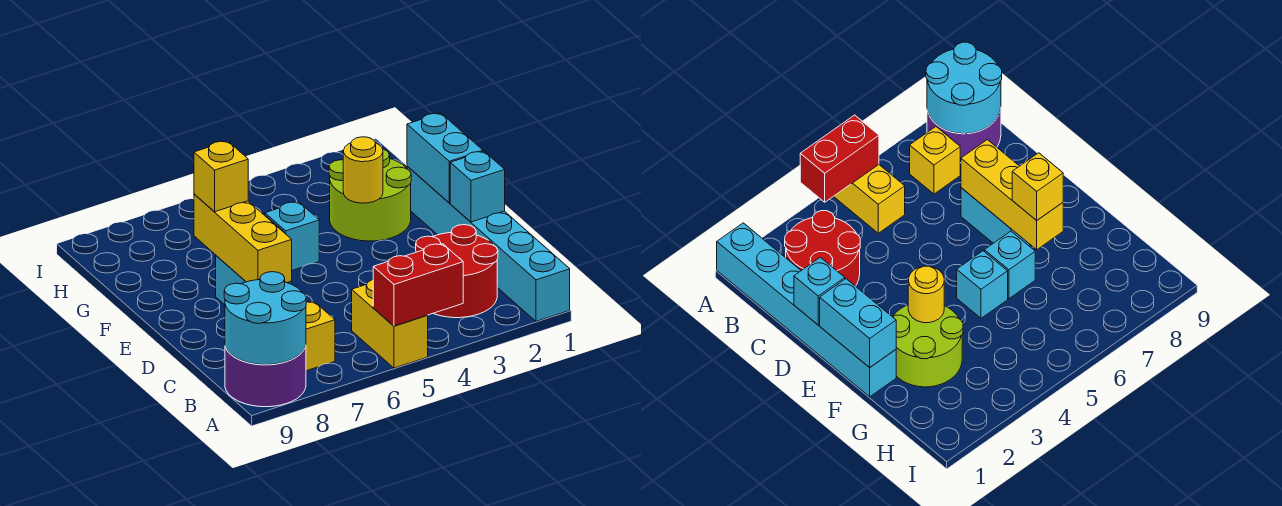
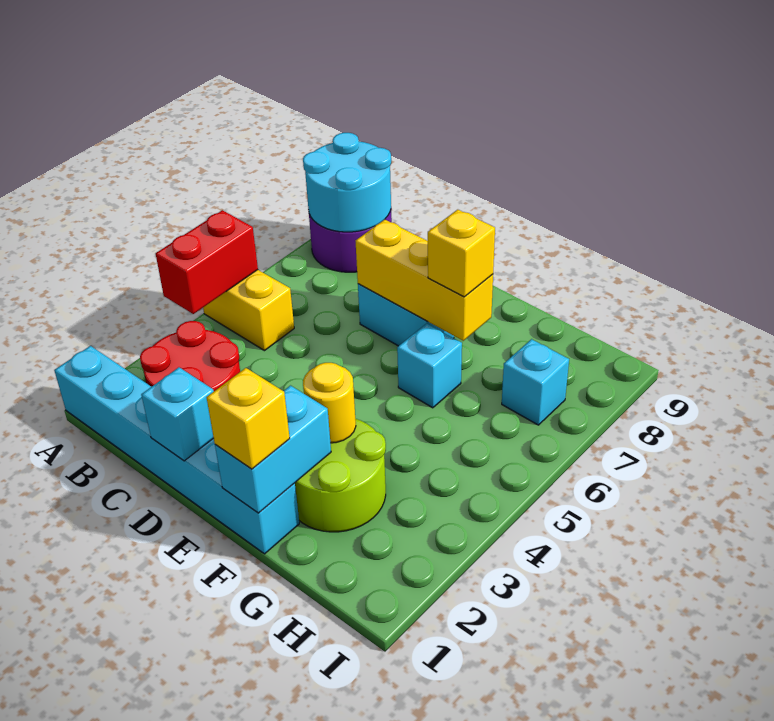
yellow brick B7 level 1 -> yellow brick F1 level 3
cyan brick E1:F1 level 2 -> cyan brick F1:F2 level 2
cyan brick F5 level 1 -> cyan brick H7 level 1

